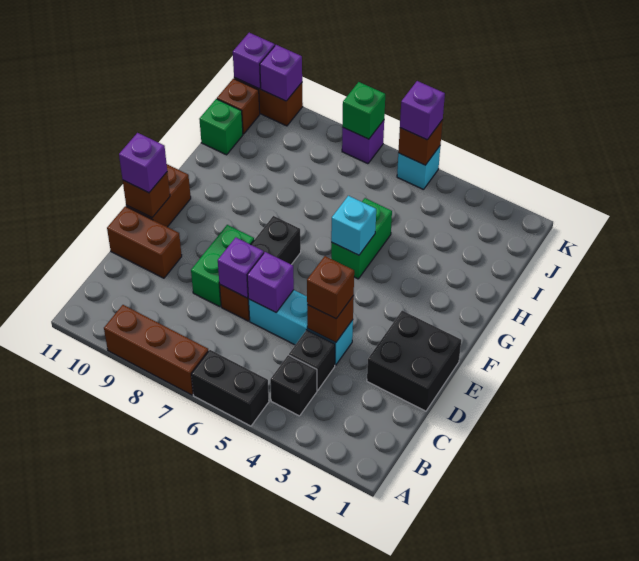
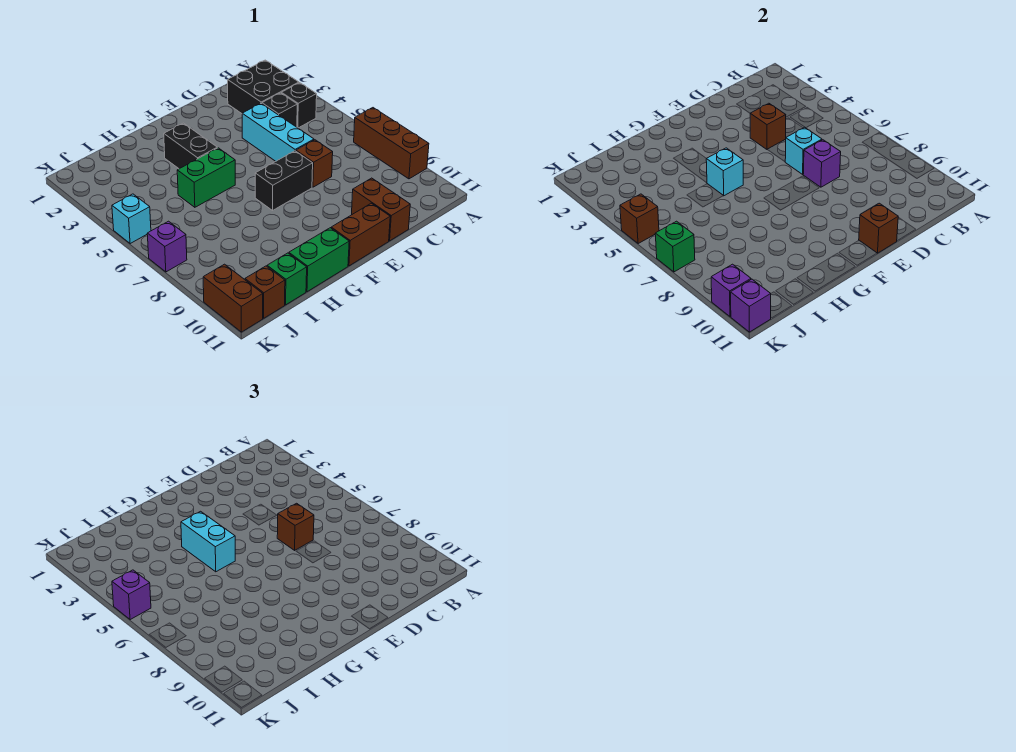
black brick A5:A6 level 1 -> black brick G3:G4 level 1
black brick D1:E2 level 1 -> black brick B2:C3 level 1
brown brick D4 level 3 -> brown brick D6 level 3
purple brick D6 level 2 -> cyan brick D6 level 2
green brick D8:E8 level 1 -> green brick G11:H11 level 1
purple brick E11 level 3 -> none
none -> cyan brick G4:G5 level 3

